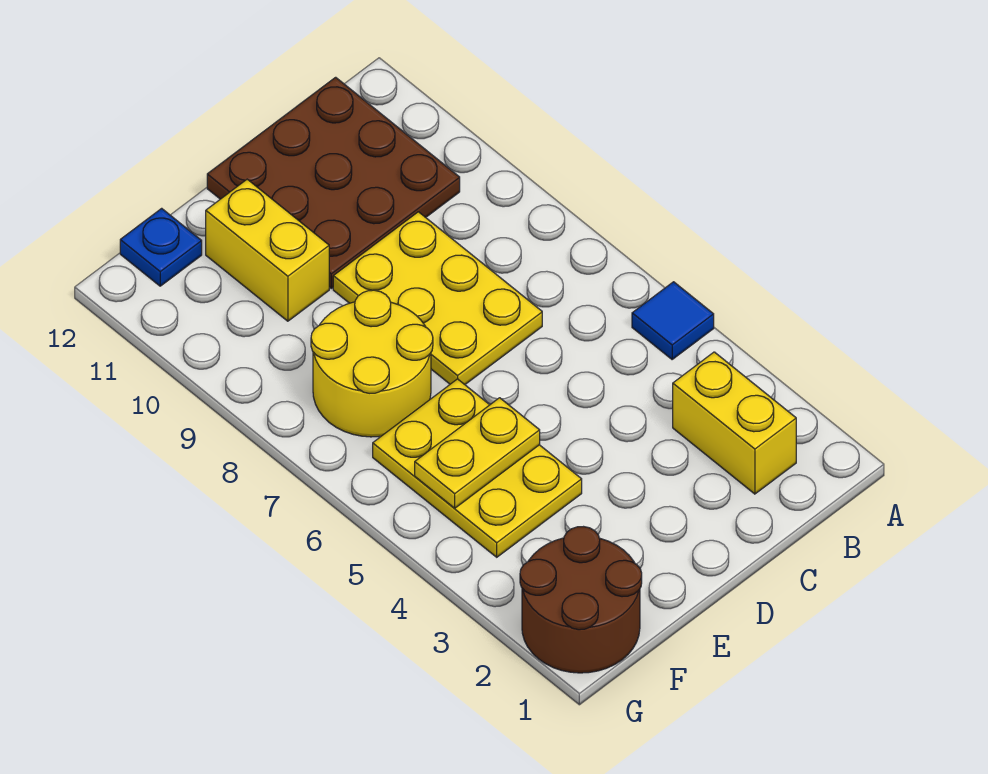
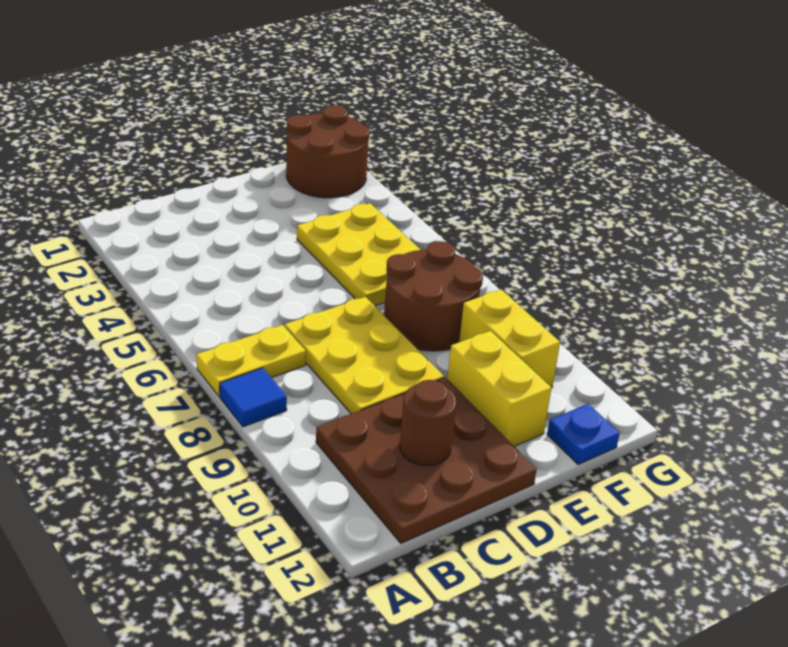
blue tile A5 level 1 -> blue tile A8 level 1
yellow brick B2:B3 level 1 -> yellow brick F9:F10 level 1
none -> brown round brick C11 level 2
yellow plate E5:F5 level 2 -> yellow plate A7:B7 level 1
yellow round brick E7:F8 level 1 -> brown round brick E7:F8 level 1

